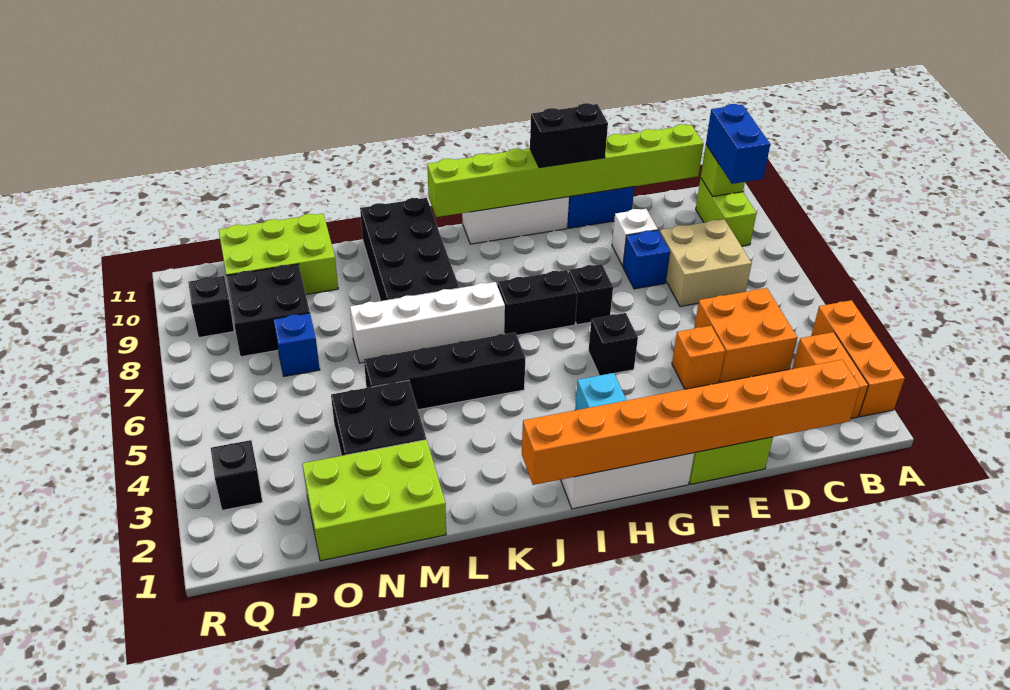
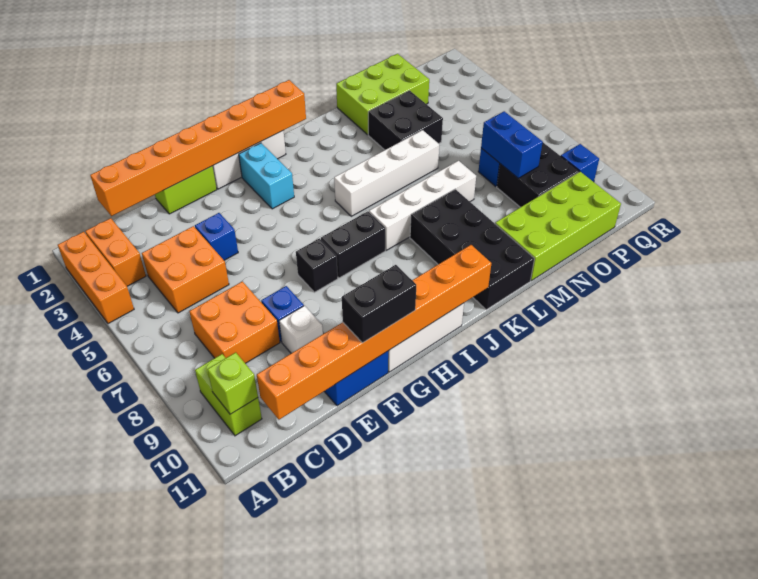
blue brick B9:B10 level 3 -> blue brick O7:O8 level 2
tan brick C7:D8 level 1 -> orange brick C7:D8 level 1
lime brick C11:J11 level 2 -> orange brick C11:J11 level 2
orange brick E4 level 1 -> blue brick E4 level 1
black brick G5 level 1 -> none
black brick J5:M5 level 1 -> white brick J5:M5 level 1
lime brick N10:P11 level 1 -> lime brick M10:P11 level 1
black brick Q3 level 1 -> none
black brick Q9 level 1 -> blue brick Q9 level 1

